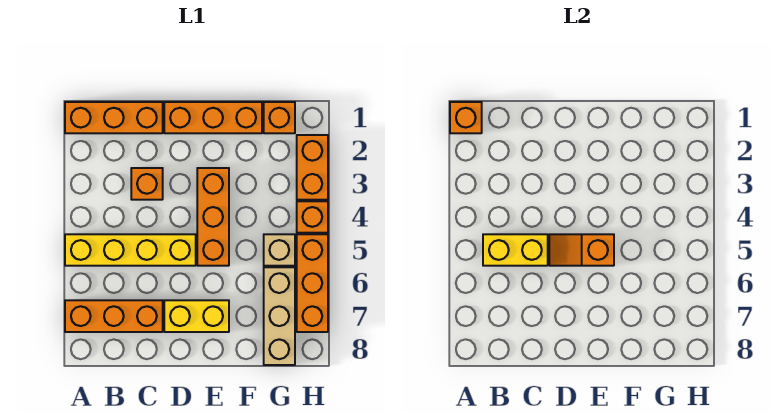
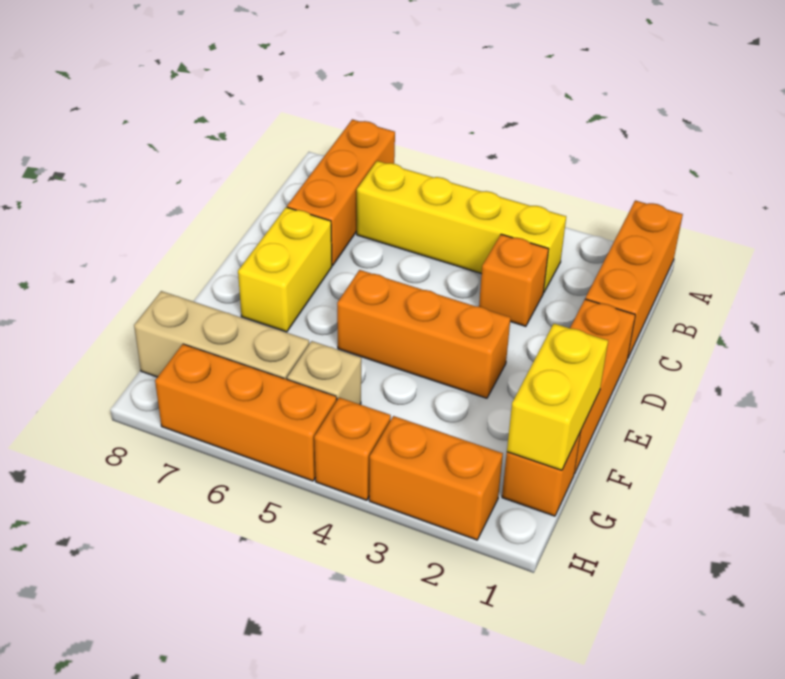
orange brick A1 level 2 -> none
yellow brick A5:D5 level 1 -> yellow brick B3:B6 level 1
yellow brick B5:C5 level 2 -> yellow brick F1:G1 level 2
orange slope D5:E5 level 2 top E -> none

